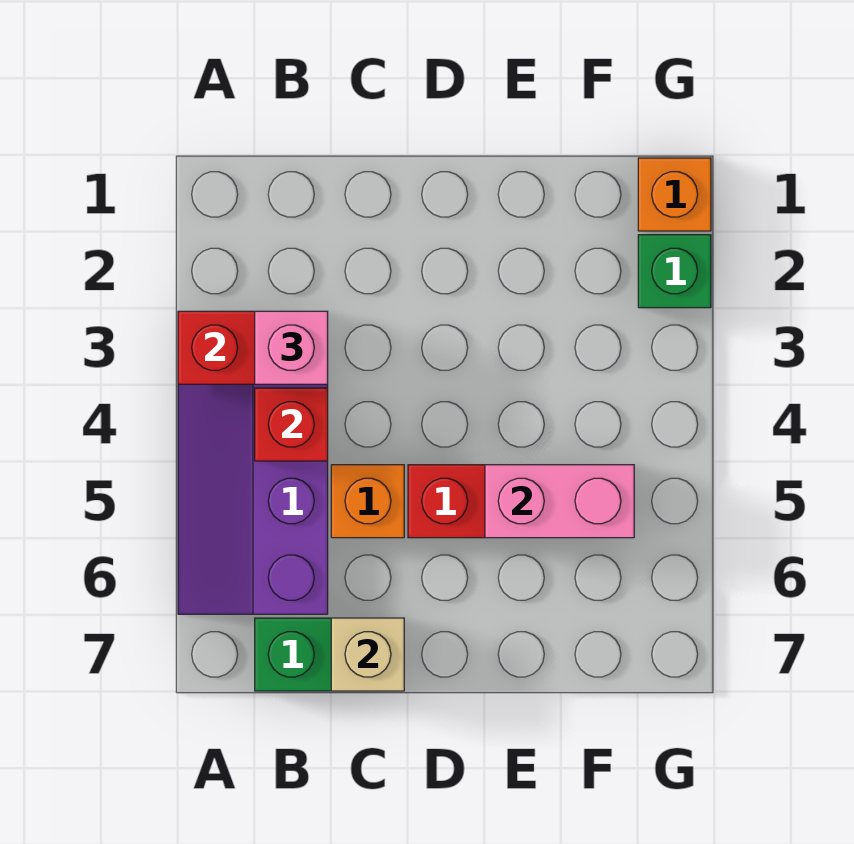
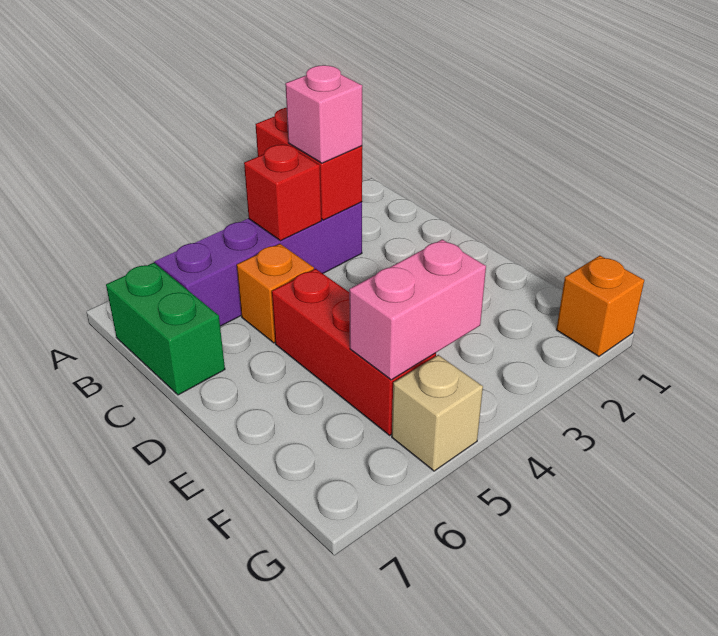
tan brick C7 level 2 -> tan brick G5 level 1
pink brick E5:F5 level 2 -> pink brick F4:F5 level 2
green brick G2 level 1 -> none

